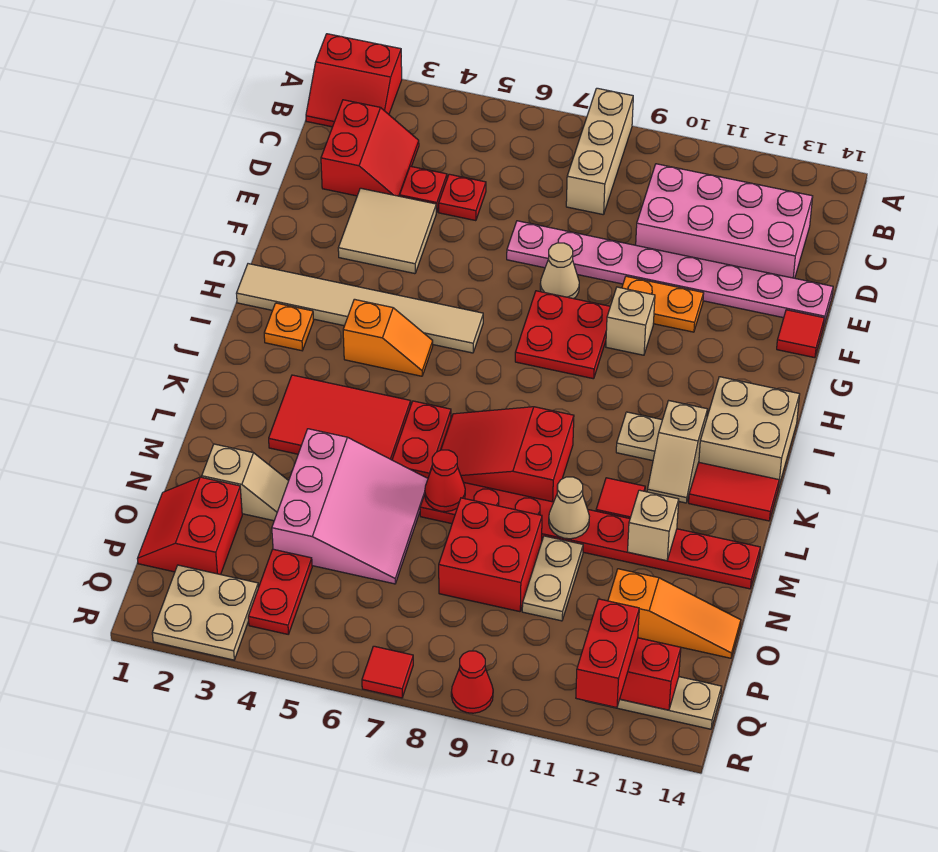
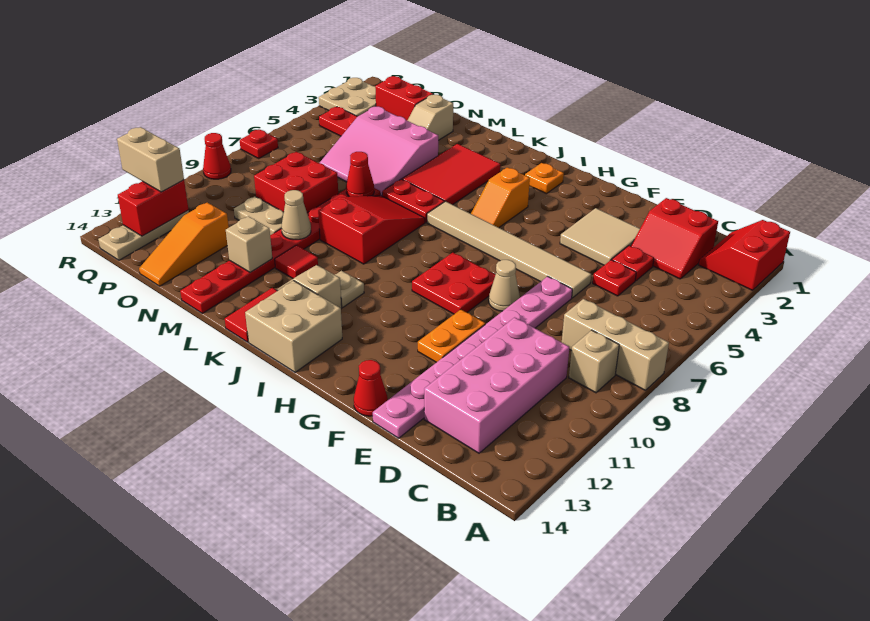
red tile F14 level 1 -> red cone F14 level 1
tan brick G10 level 1 -> tan brick B9 level 1
tan tile H1:H6 level 1 -> tan tile E6:J6 level 1
red brick Q12:R12 level 3 -> tan brick Q12:R12 level 3
red tile R7 level 1 -> red plate R7 level 1

